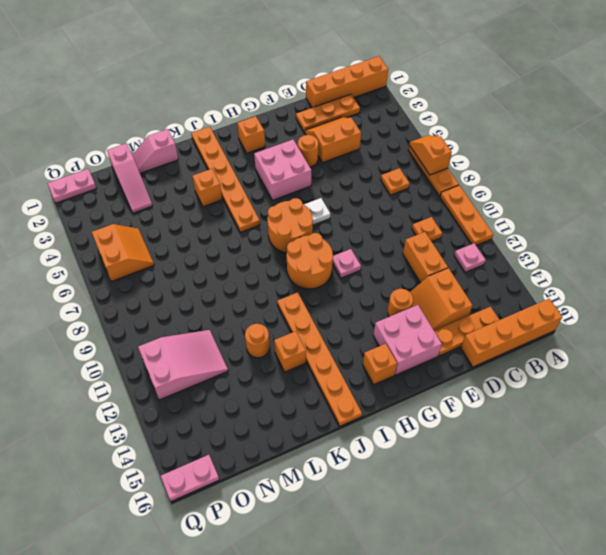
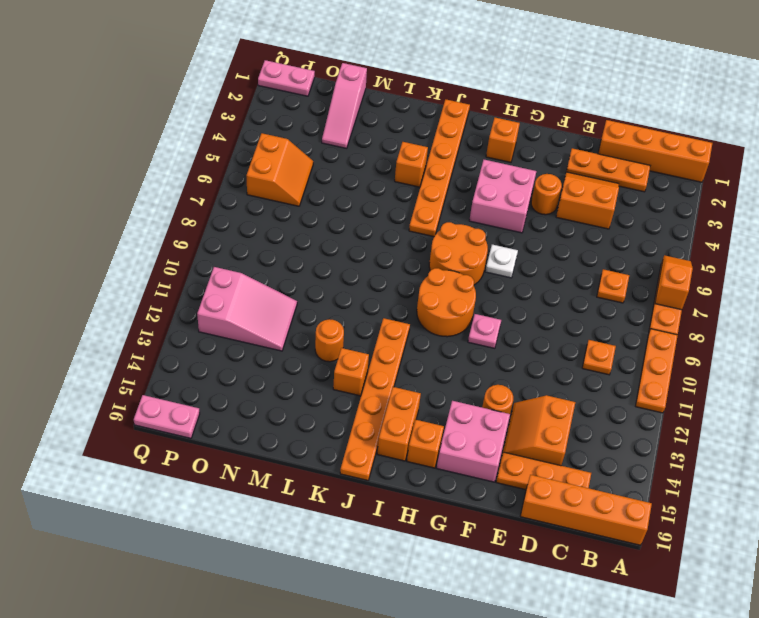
pink plate B12 level 1 -> none
orange brick D11:D12 level 1 -> orange brick I14:I15 level 1
pink slope L1:M1 level 1 top L -> none

